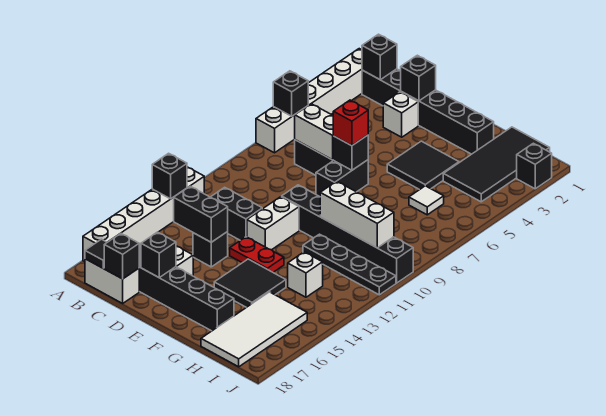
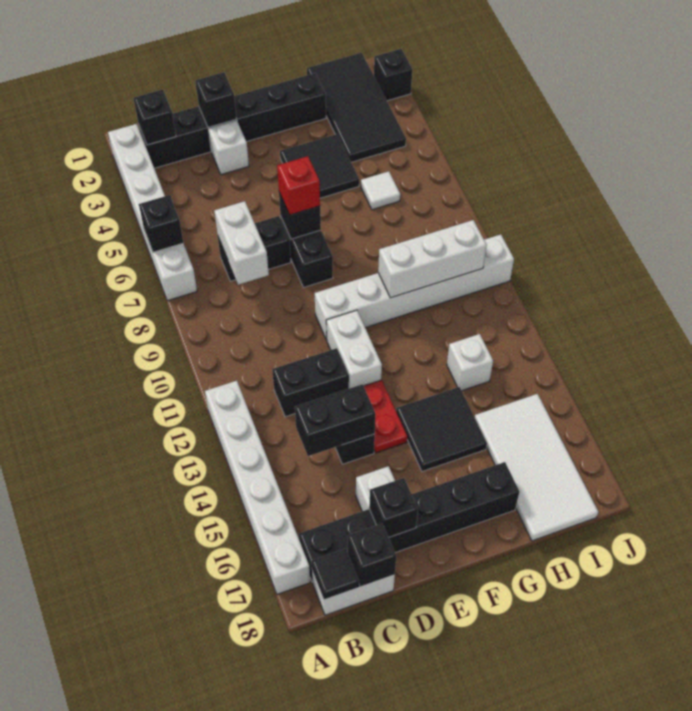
black brick A13 level 2 -> none
white brick C7:D7 level 2 -> white brick C7:C8 level 2
black brick E10:J10 level 1 -> white brick E10:J10 level 1
red plate E13:F13 level 1 -> red plate E13:E14 level 1
black plate G11:J11 level 1 -> none

